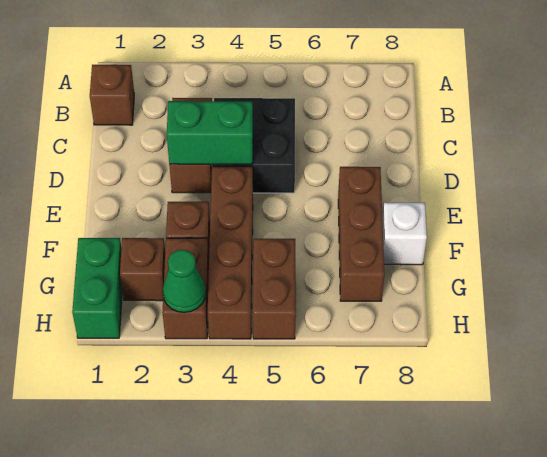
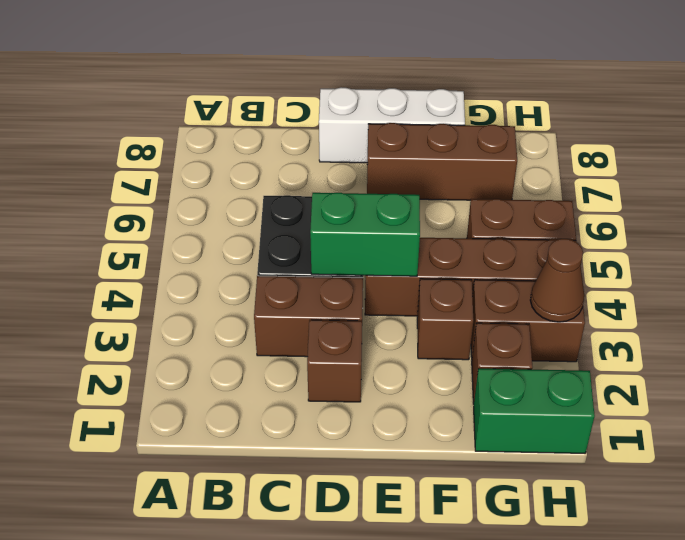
brown brick B1 level 1 -> brown brick D2 level 1
green brick D3:D4 level 2 -> green brick D4:E4 level 2
white brick F8 level 1 -> white brick D8:F8 level 1
green cone H3 level 2 -> brown cone H3 level 2

